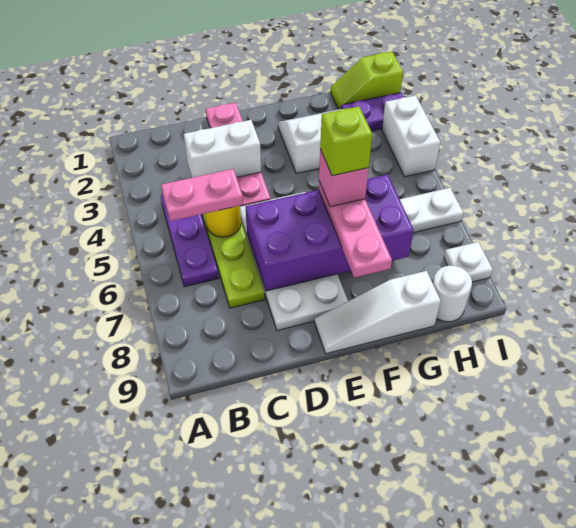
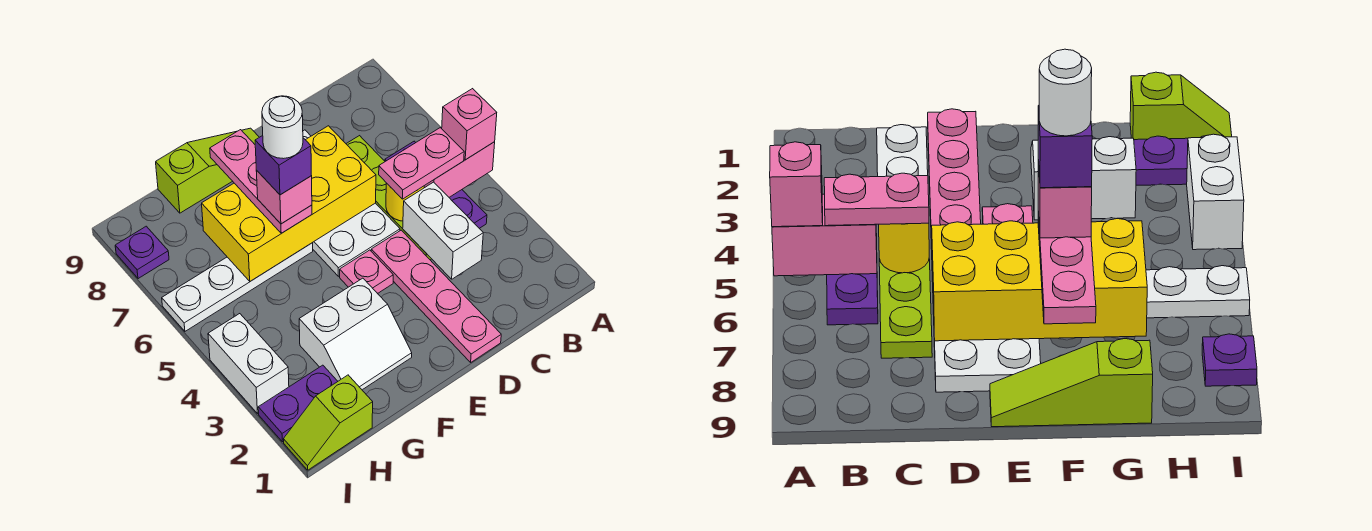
none -> pink brick A5:B5 level 2
none -> pink brick A5 level 3
white brick C3:D3 level 2 -> white brick C3:C4 level 2
purple brick D6:G7 level 2 -> yellow brick D6:G7 level 2
none -> pink plate E4 level 1
white slope E9:G9 level 1 top G -> lime slope E9:G9 level 1 top G
lime brick F6 level 5 -> purple brick F6 level 5
lime slope H1:I1 level 1 top I -> lime slope H1:I1 level 1 top H
white round brick H9 level 1 -> white round brick F6 level 6
white plate I8 level 1 -> purple plate I8 level 1

